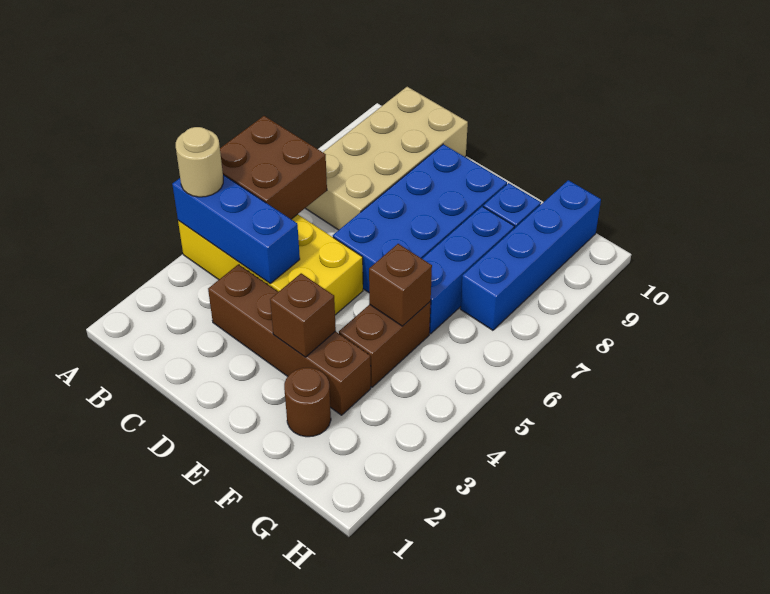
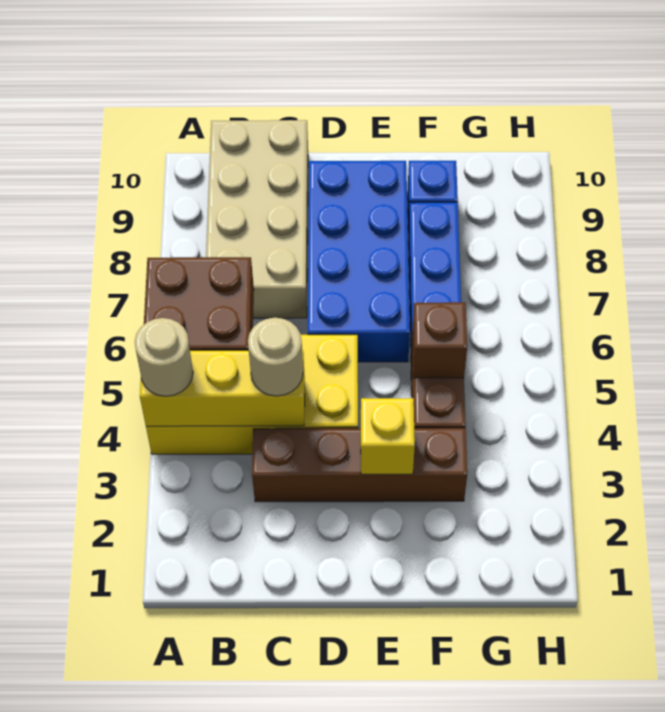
blue brick A4:C4 level 2 -> yellow brick A4:C4 level 2
none -> tan round brick C4 level 3
brown brick E3 level 2 -> yellow brick E3 level 2
brown round brick F2 level 1 -> none
blue brick G7:G10 level 1 -> none

